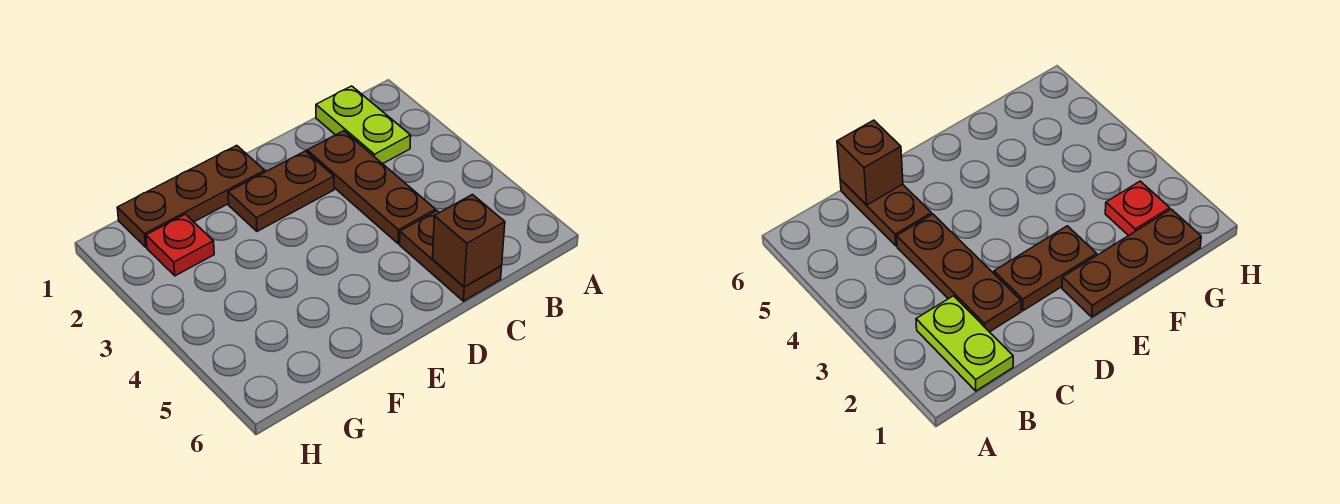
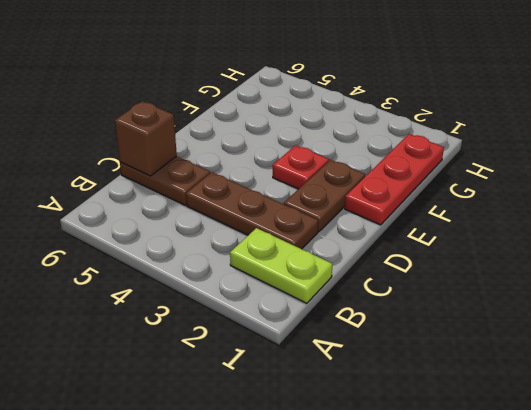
brown plate E1:G1 level 1 -> red plate E1:G1 level 1
red plate G2 level 1 -> red plate E3 level 1

